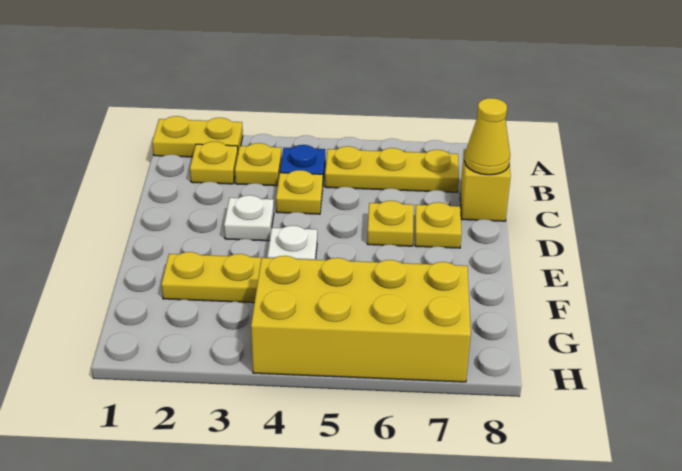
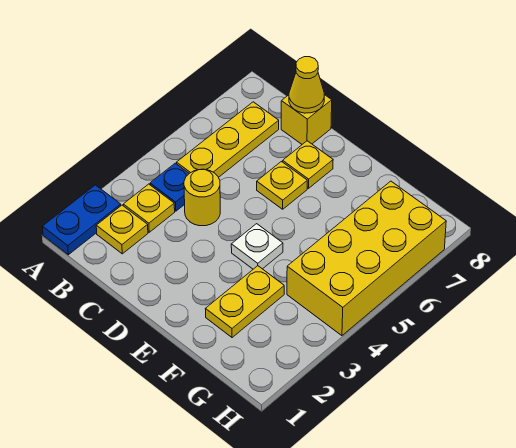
yellow plate A1:A2 level 1 -> blue plate A1:A2 level 1
yellow plate C4 level 1 -> yellow round brick C4 level 1
white plate D3 level 1 -> none

